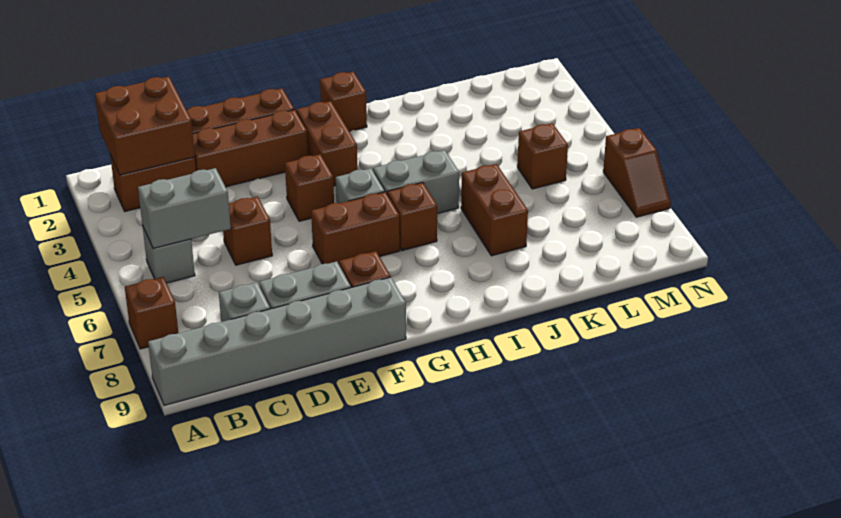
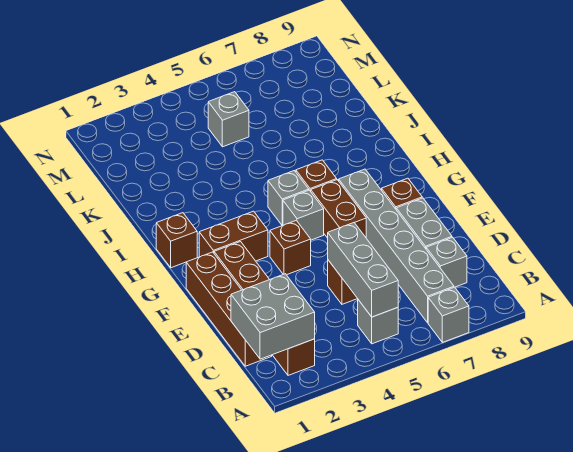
brown brick A7 level 1 -> grey brick A7 level 1
grey brick A9:F9 level 1 -> grey brick B7:G7 level 1
brown brick B1:C2 level 2 -> grey brick B1:C2 level 2
grey brick B5:C5 level 2 -> grey brick B5:D5 level 2
grey brick H5:I5 level 1 -> grey brick H5 level 1
brown brick J6:J7 level 1 -> none
brown brick L5 level 1 -> grey brick L5 level 1
brown slope N6:N7 level 1 top 6 -> none

